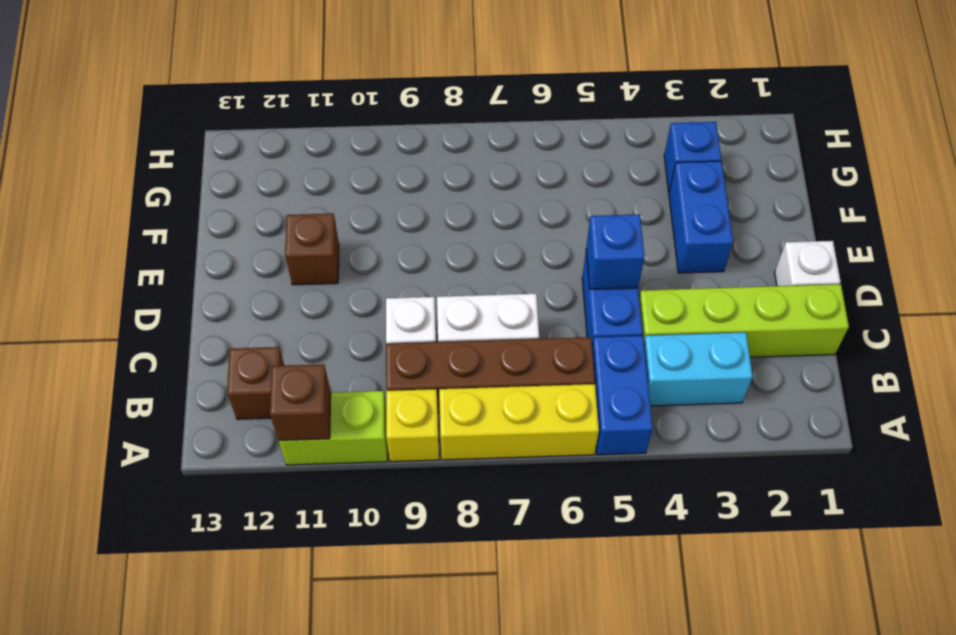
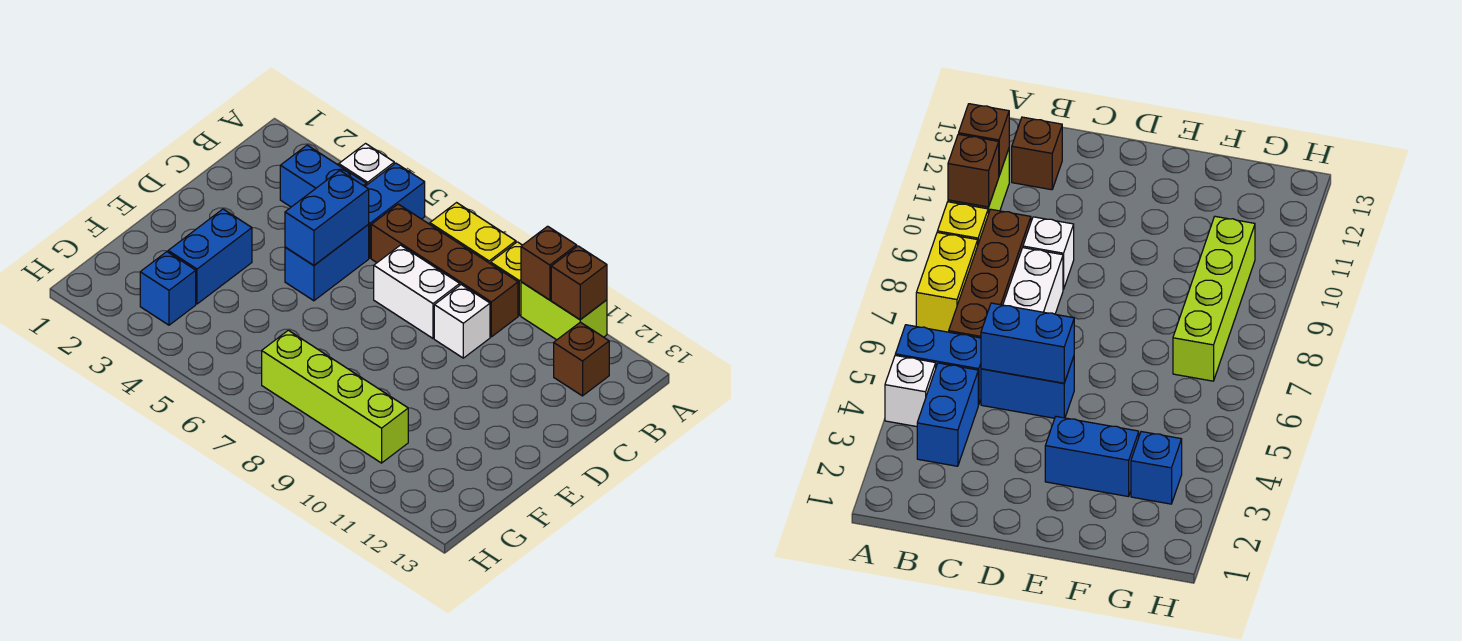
yellow brick A6:A8 level 1 -> yellow brick A7:A8 level 1
cyan brick B3:B4 level 1 -> blue brick B3:B4 level 1
lime brick C1:C4 level 1 -> lime brick G7:G10 level 1
white brick D1 level 1 -> white brick A4 level 1
blue brick D5 level 2 -> blue brick C5:D5 level 2
brown brick E11 level 1 -> brown brick A10 level 2

